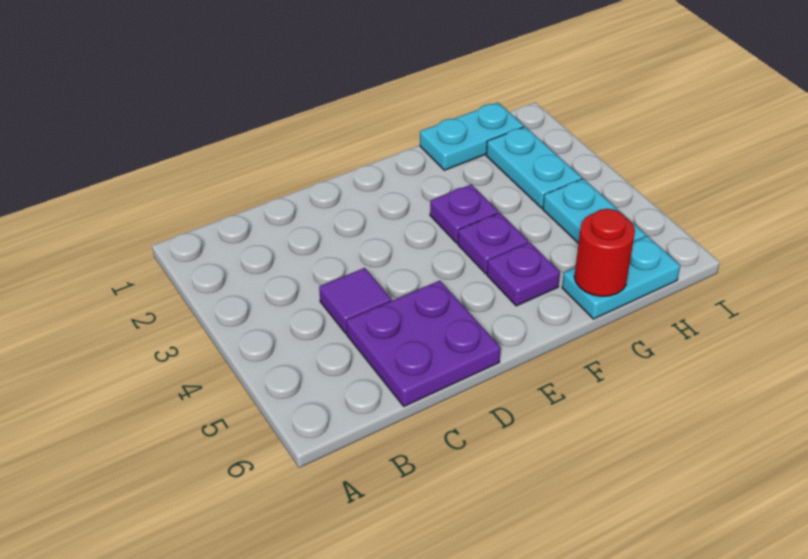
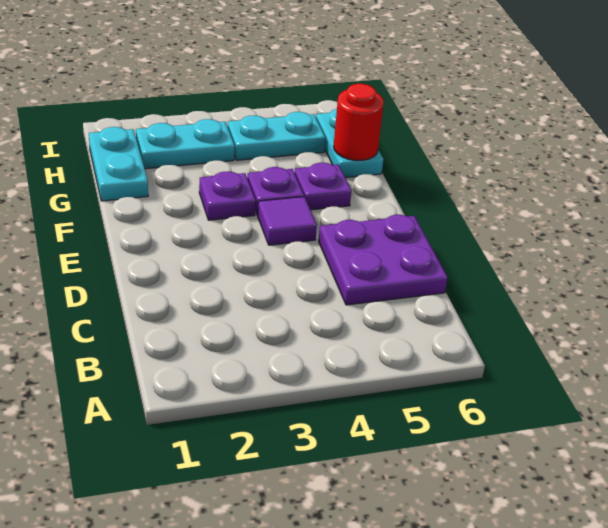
purple tile C4 level 1 -> purple tile E4 level 1

